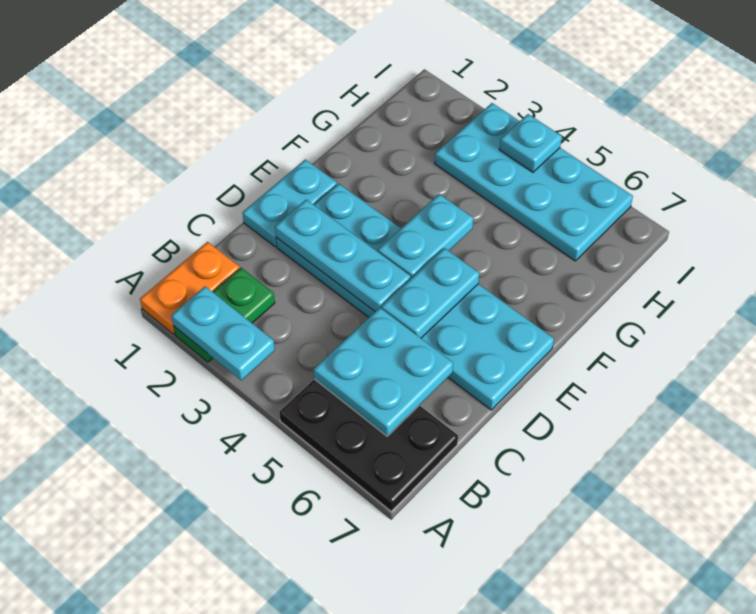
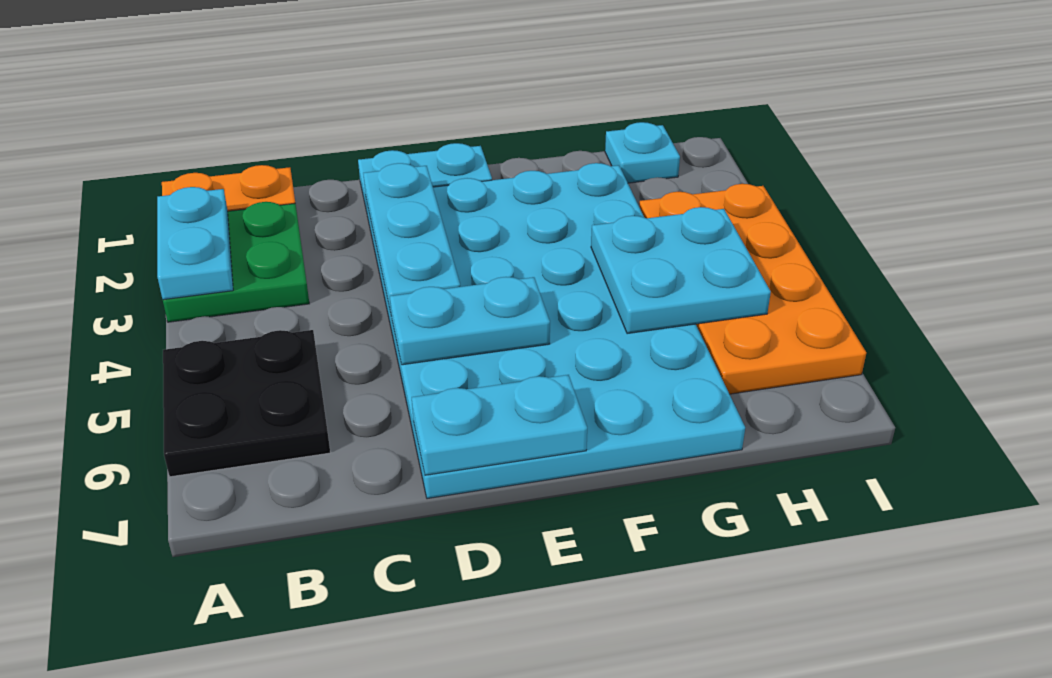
green plate A2:B2 level 1 -> green plate A2:B3 level 1
black plate A5:B7 level 1 -> black plate A5:B6 level 1
cyan plate B5:C6 level 2 -> cyan plate G4:H5 level 2
cyan plate D2:E7 level 1 -> cyan plate D2:G7 level 1
cyan plate E4:F4 level 2 -> cyan plate D7:E7 level 2
cyan plate H3:I6 level 1 -> orange plate H3:I6 level 1
cyan plate I4 level 2 -> cyan plate H1 level 1

